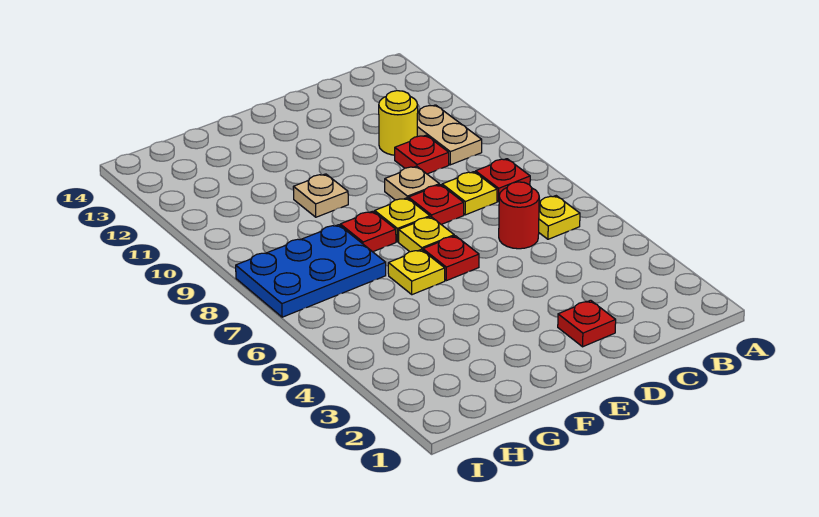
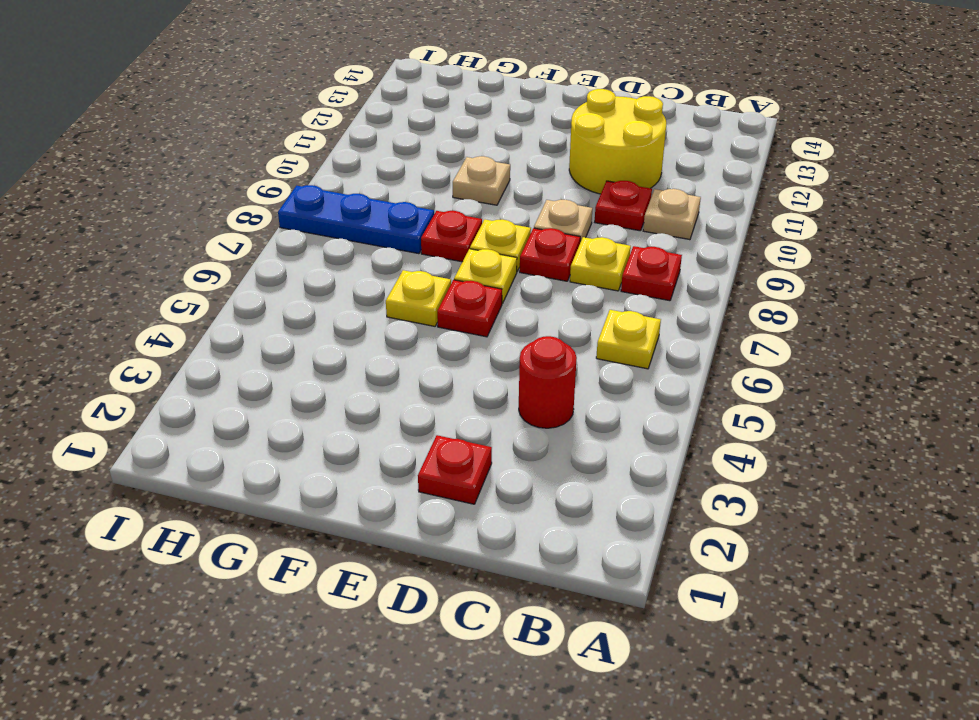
tan plate B10:B11 level 1 -> tan plate B10 level 1
red round brick C6 level 1 -> red round brick C4 level 1
yellow round brick C11 level 1 -> yellow round brick C11:D12 level 1
blue plate G7:I8 level 1 -> blue plate G8:I8 level 1

